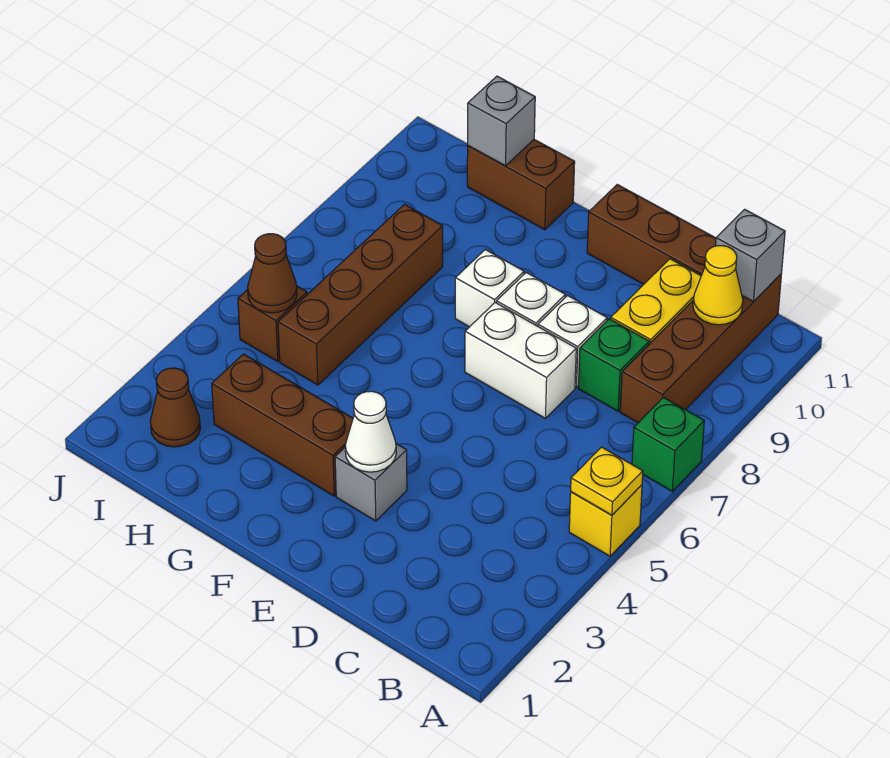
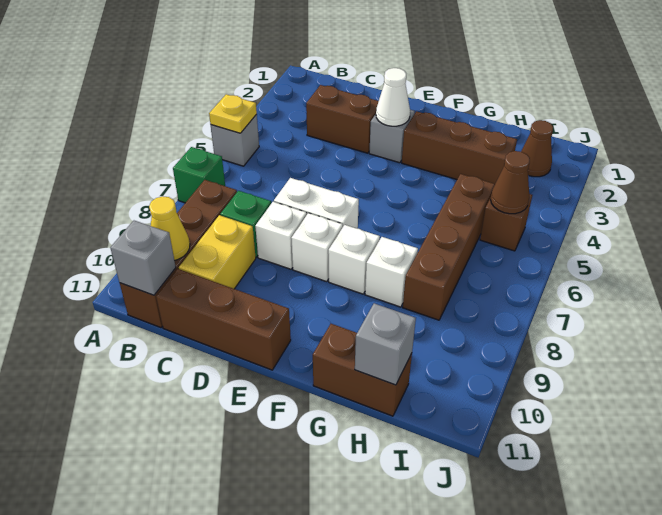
yellow brick A5 level 1 -> grey brick A5 level 1
none -> brown brick C3:D3 level 1
none -> white brick G8 level 1

